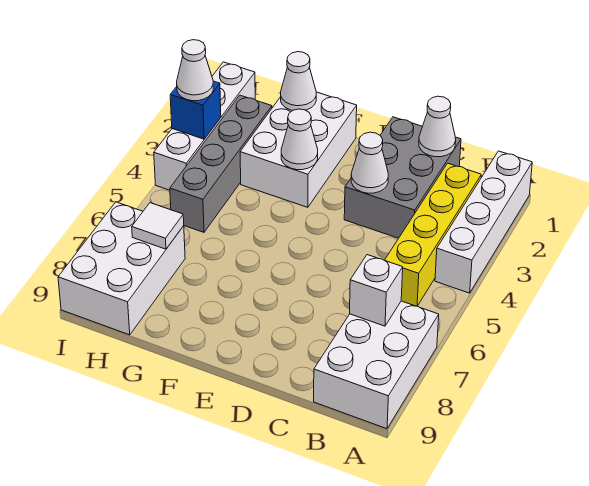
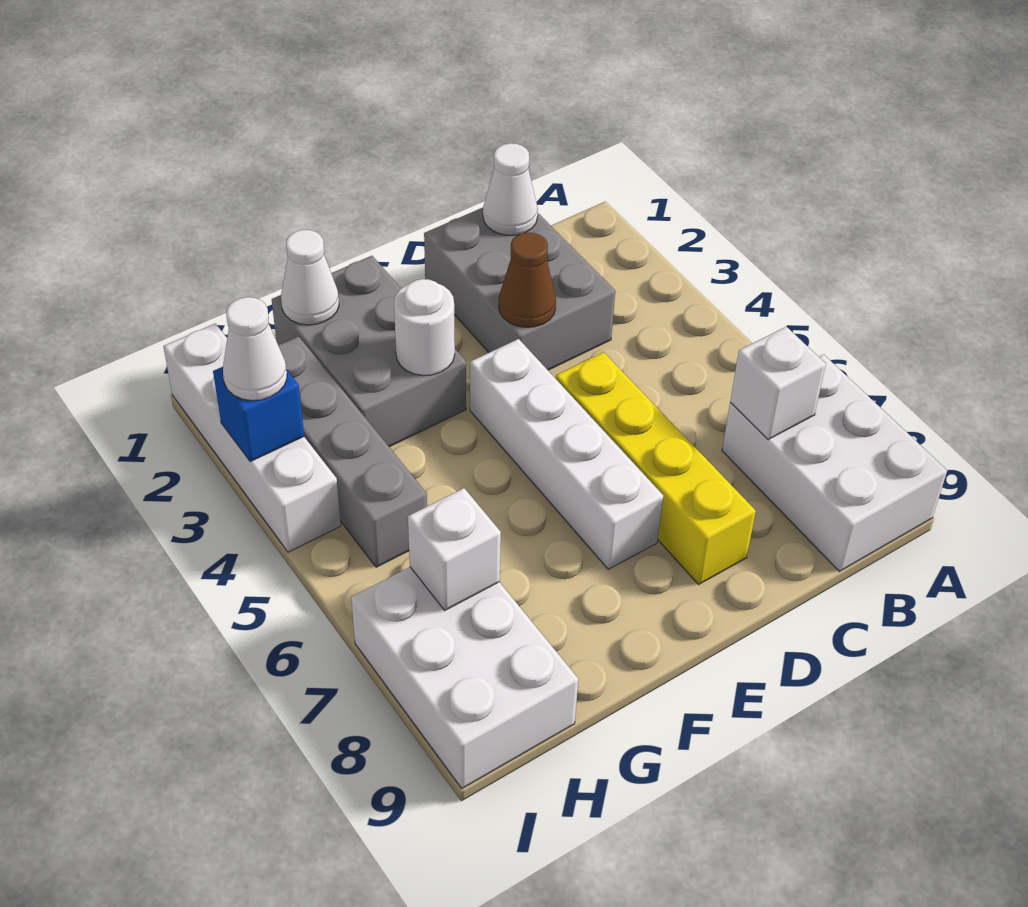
white brick A1:A4 level 1 -> white brick E4:E7 level 1
yellow brick B2:B5 level 1 -> yellow brick D5:D8 level 1
white cone D3 level 2 -> brown cone D3 level 2
white brick F1:G3 level 1 -> grey brick F1:G3 level 1
white cone F3 level 2 -> white round brick F3 level 2
white tile H7 level 2 -> white brick H7 level 2

